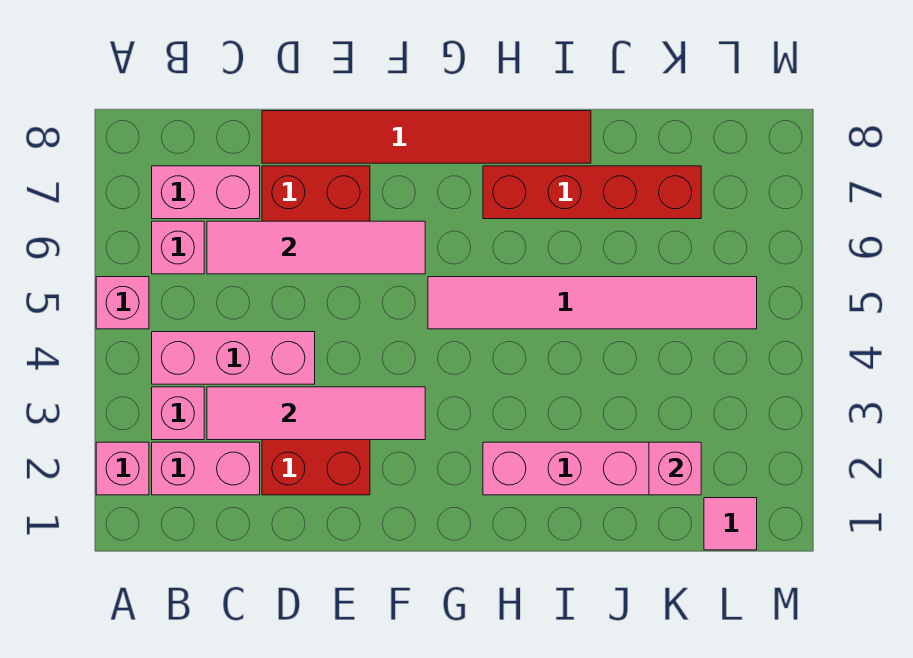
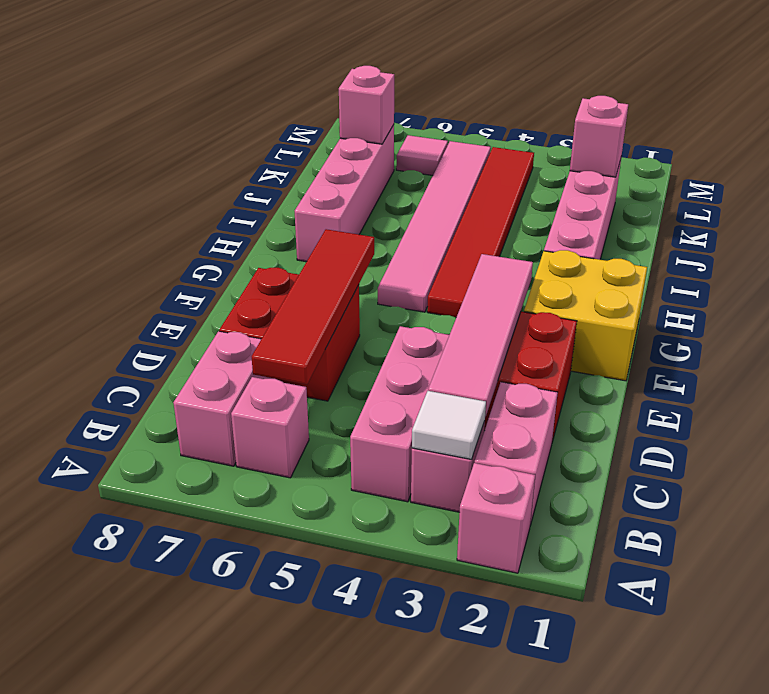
pink brick A5 level 1 -> pink brick K7 level 2
none -> white tile B3 level 2
pink tile C6:F6 level 2 -> red tile C6:F6 level 2
red tile D8:I8 level 1 -> red tile G4:L4 level 1
none -> yellow brick F1:G2 level 1
red brick H7:K7 level 1 -> pink brick H7:K7 level 1
pink tile L1 level 1 -> pink tile L6 level 1

